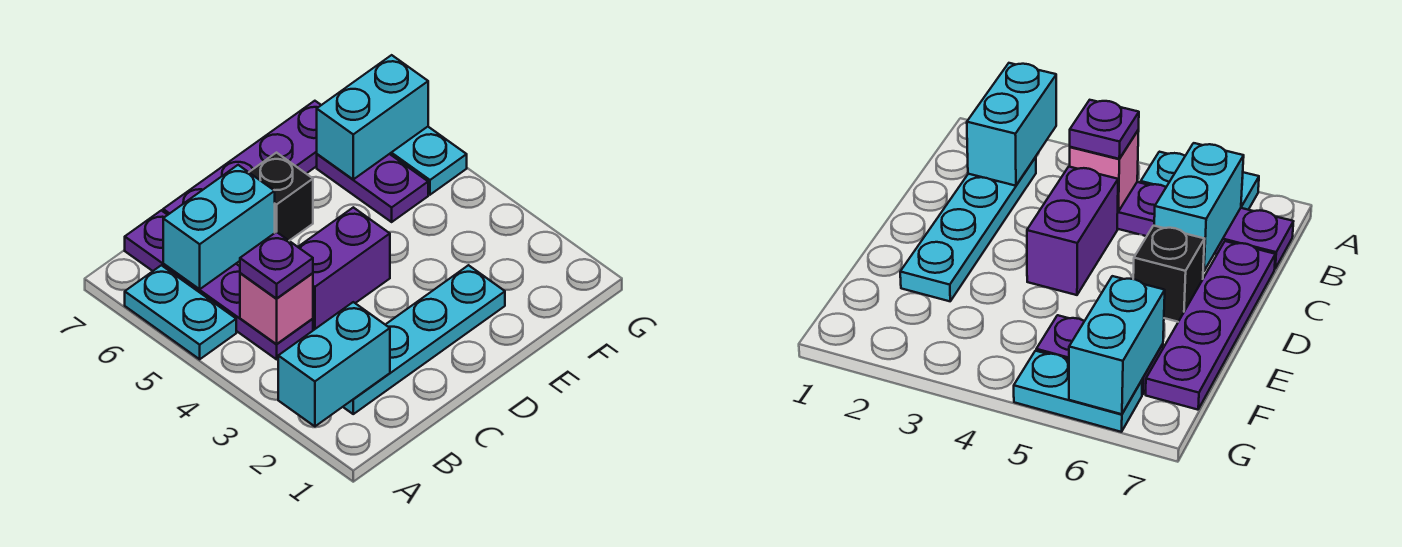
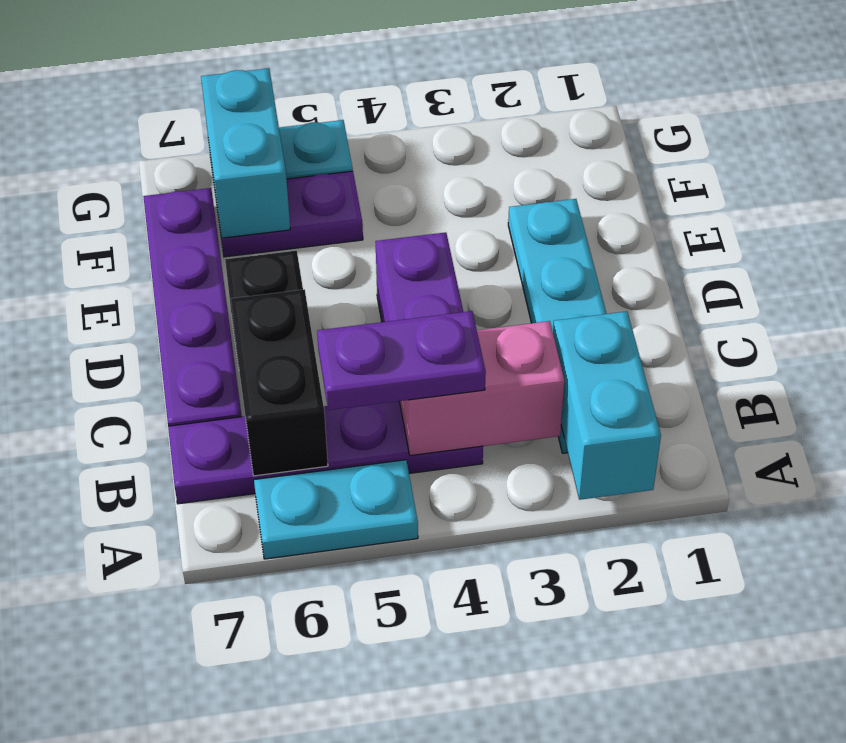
pink brick B4 level 2 -> pink brick B3:B4 level 2
purple plate B4 level 3 -> purple plate B4:B5 level 3
cyan brick B6:C6 level 2 -> black brick B6:C6 level 2

